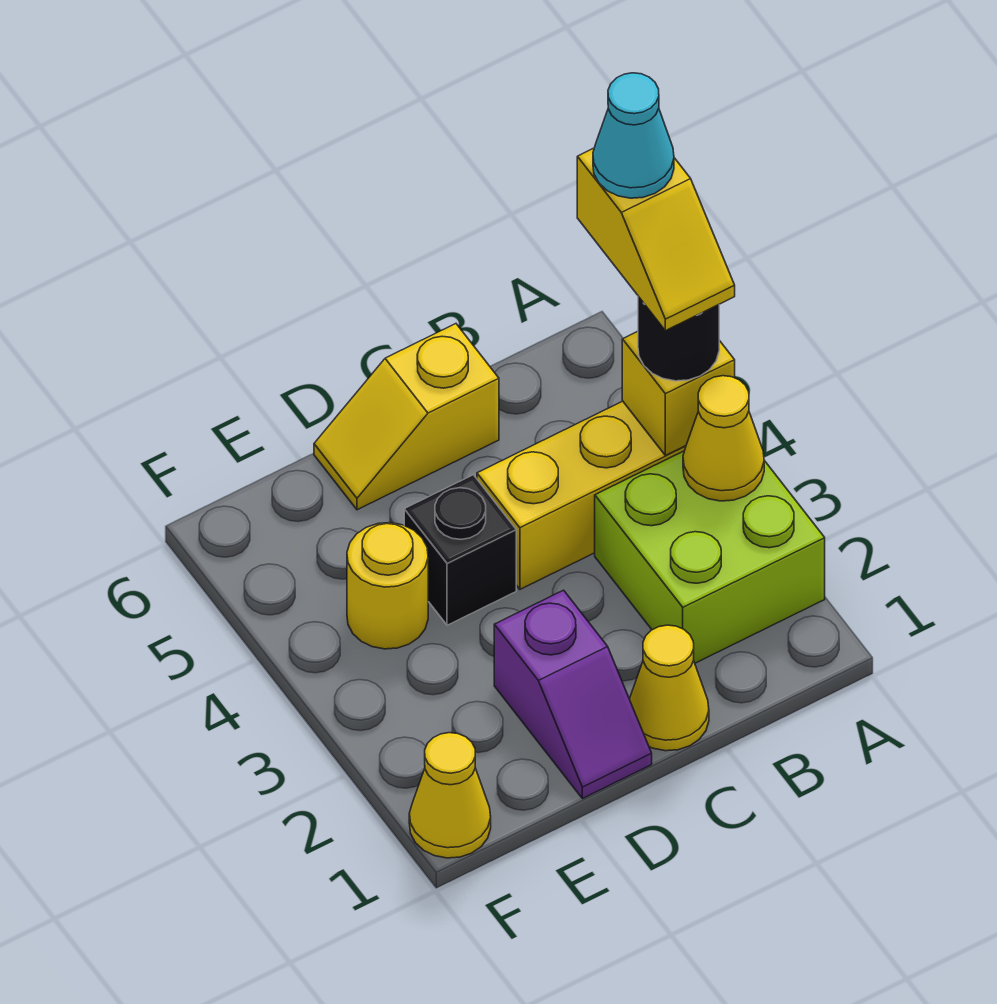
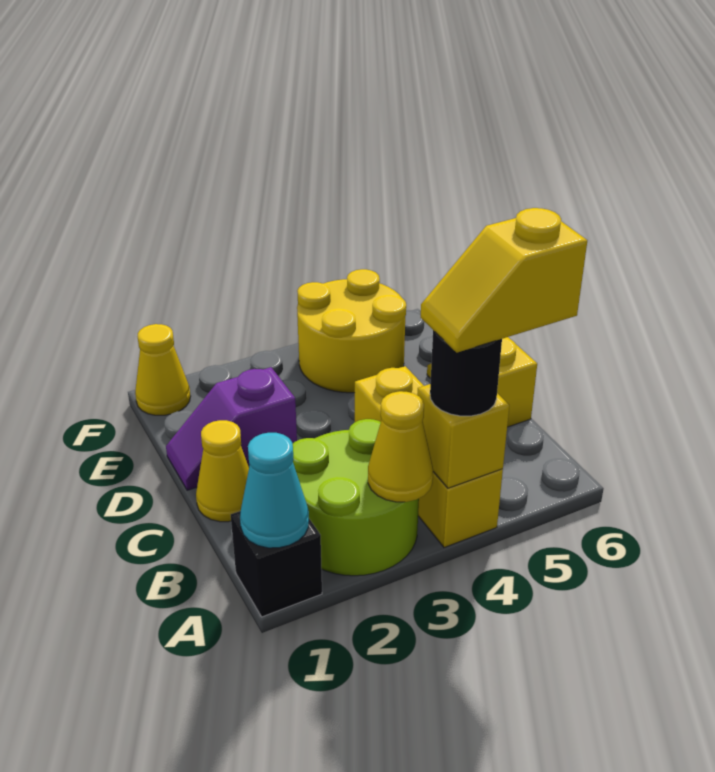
lime brick A2:B3 level 1 -> lime round brick A2:B3 level 1
cyan cone A5 level 5 -> cyan cone A1 level 2
black brick D4 level 1 -> black brick A1 level 1
yellow round brick E4 level 1 -> yellow round brick E4:F5 level 1

